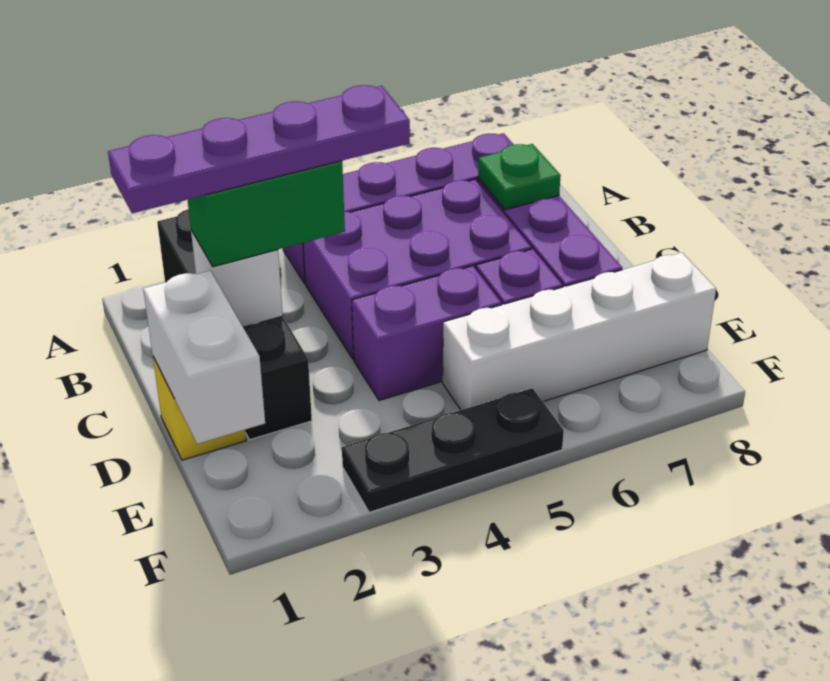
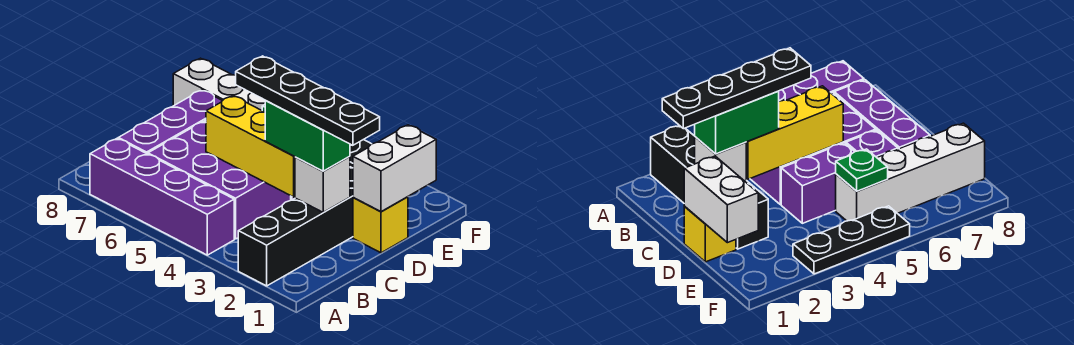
green plate B7 level 2 -> green plate E5 level 2
purple plate C1:C4 level 4 -> black plate C1:C4 level 4
none -> yellow brick C3:C5 level 2

